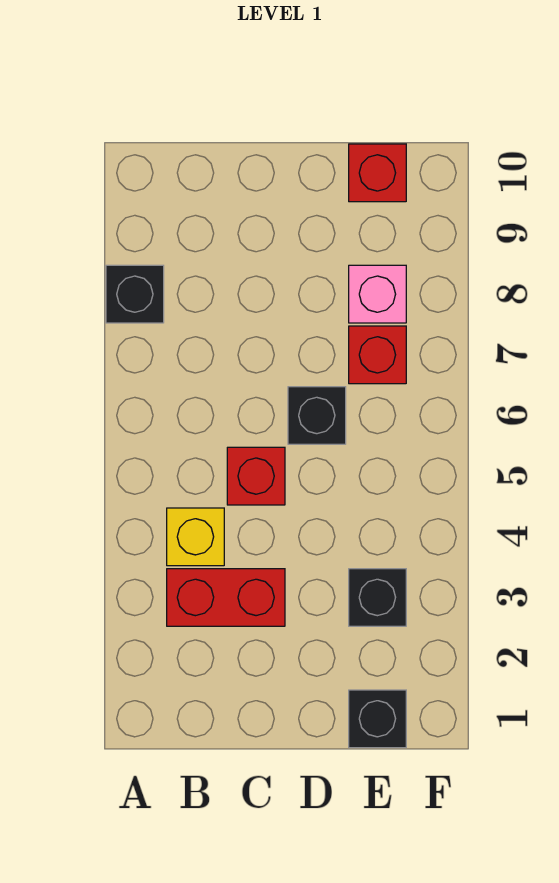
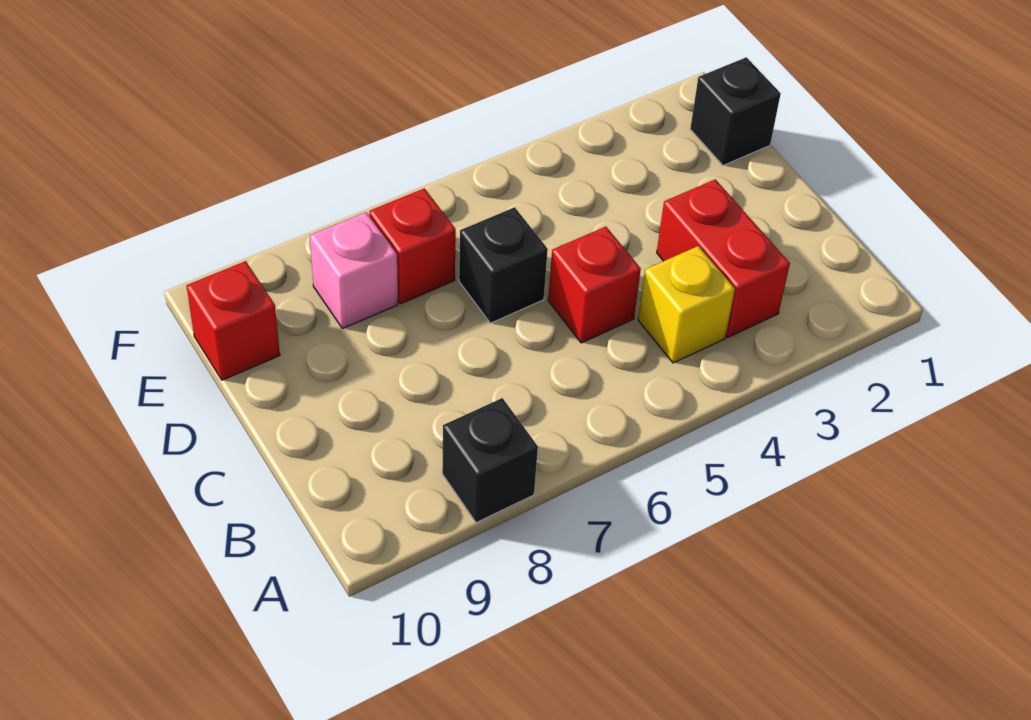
black brick E3 level 1 -> none

